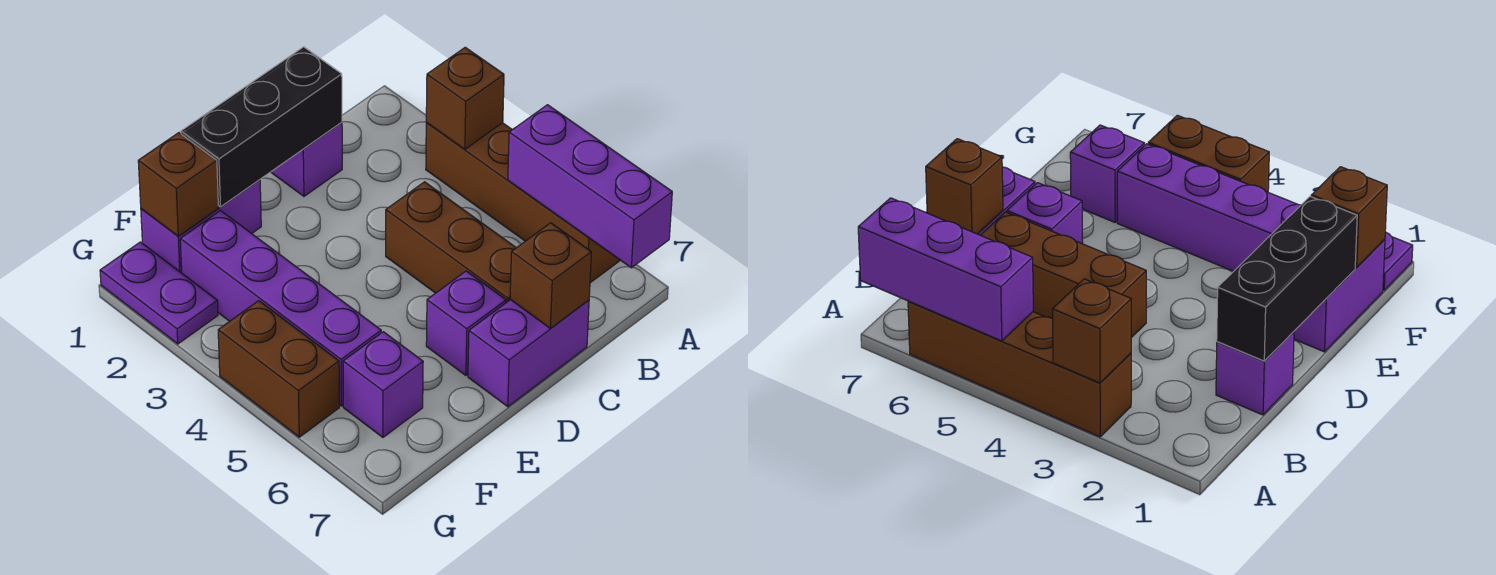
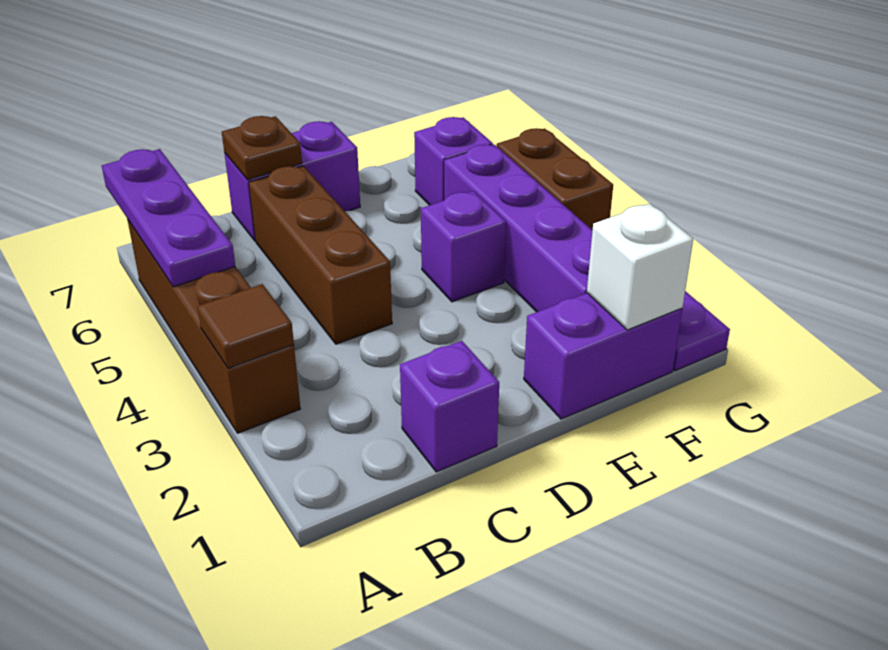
brown brick A3 level 2 -> brown tile A3 level 2
purple brick A5:A7 level 2 -> purple plate A5:A7 level 2
black brick C1:E1 level 2 -> none
brown brick C7 level 2 -> brown plate C7 level 2
purple brick D6 level 1 -> purple brick E4 level 1
brown brick F1 level 2 -> white brick F1 level 2

